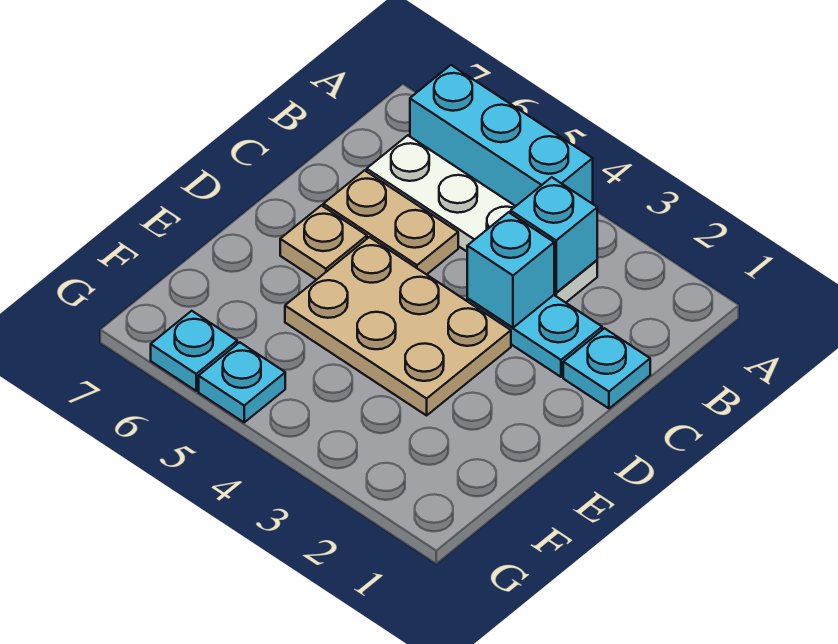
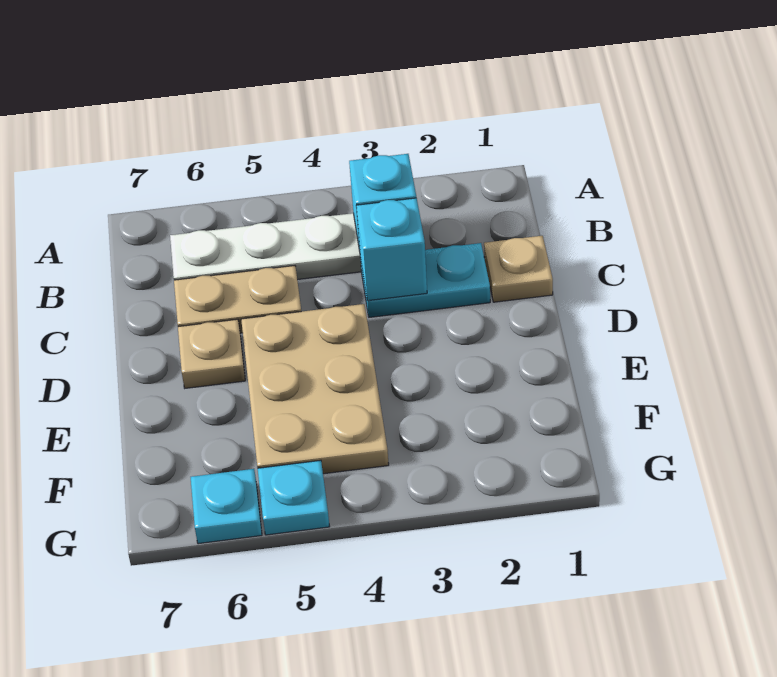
cyan brick A4:A6 level 1 -> none
cyan plate C1 level 1 -> tan plate C1 level 1
tan plate D3:E5 level 1 -> tan plate D4:F5 level 1

